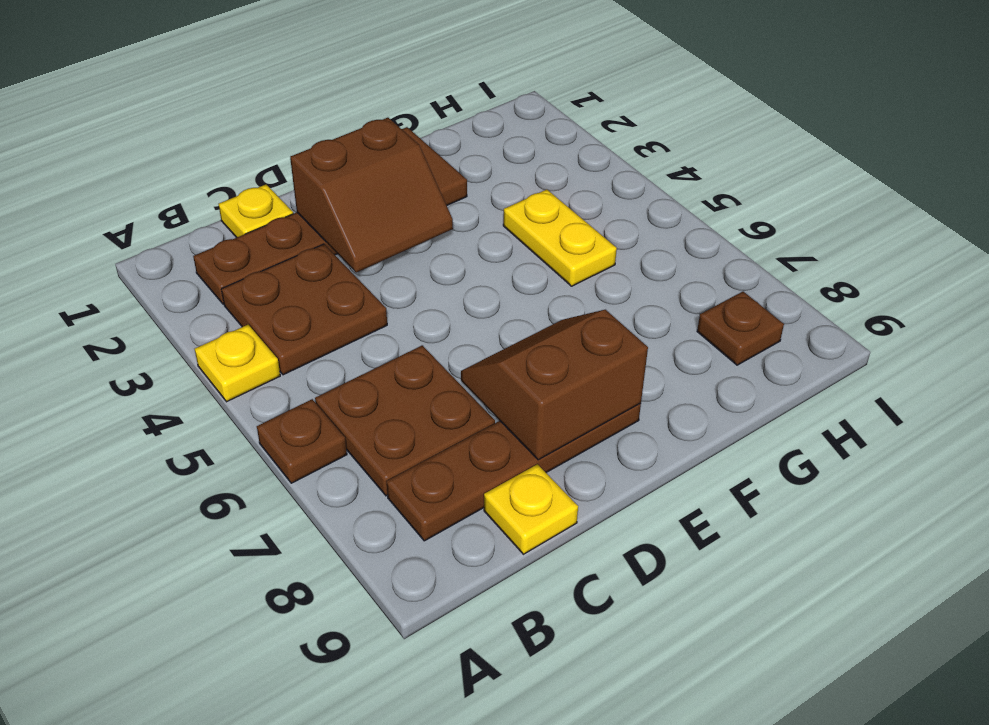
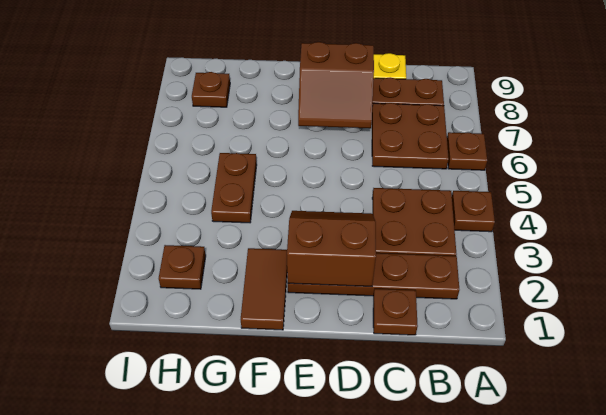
yellow plate A4 level 1 -> brown plate A4 level 1
yellow plate C1 level 1 -> brown plate C1 level 1
yellow plate G4:G5 level 1 -> brown plate G4:G5 level 1
none -> brown plate H2 level 1

